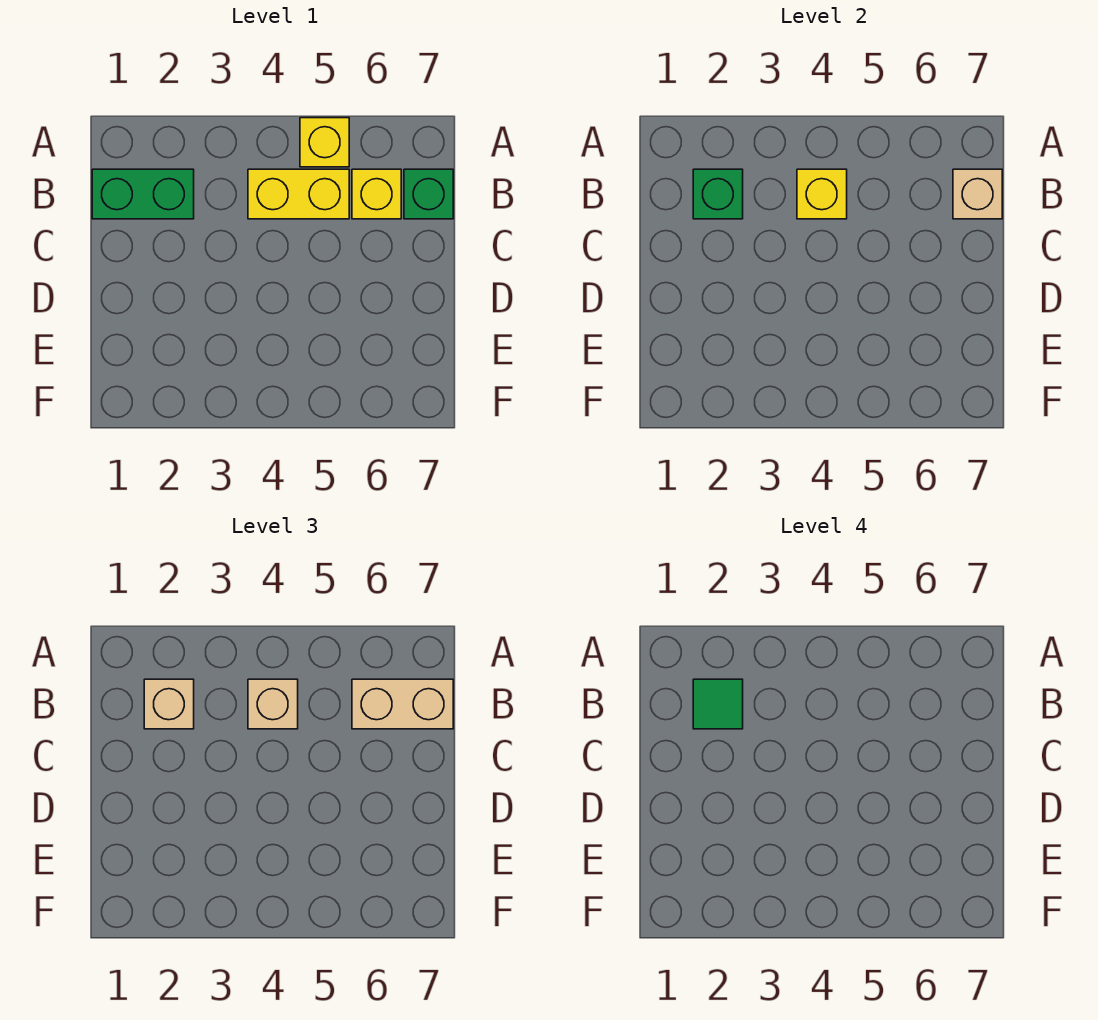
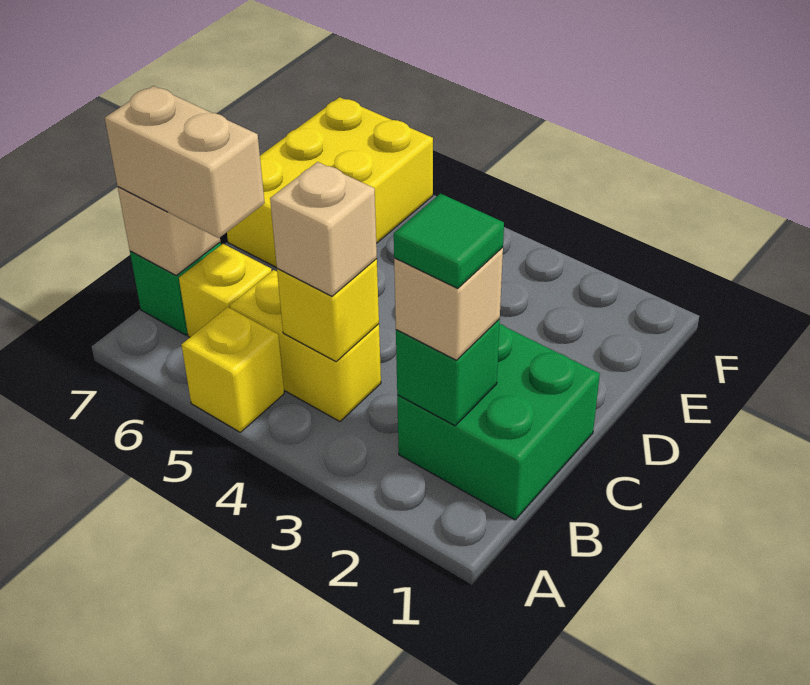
green brick B1:B2 level 1 -> green brick B1:C2 level 1
none -> yellow brick D6:F7 level 1

